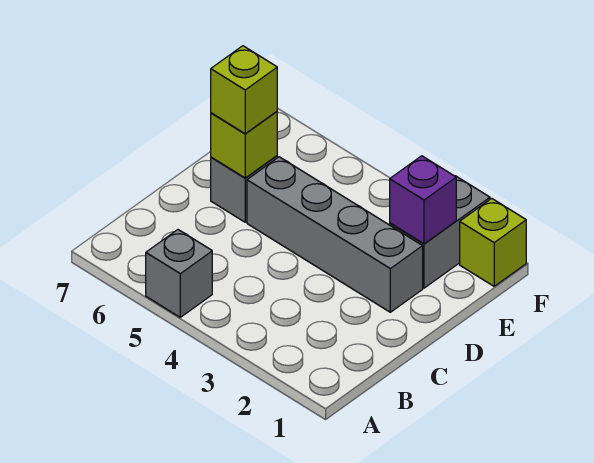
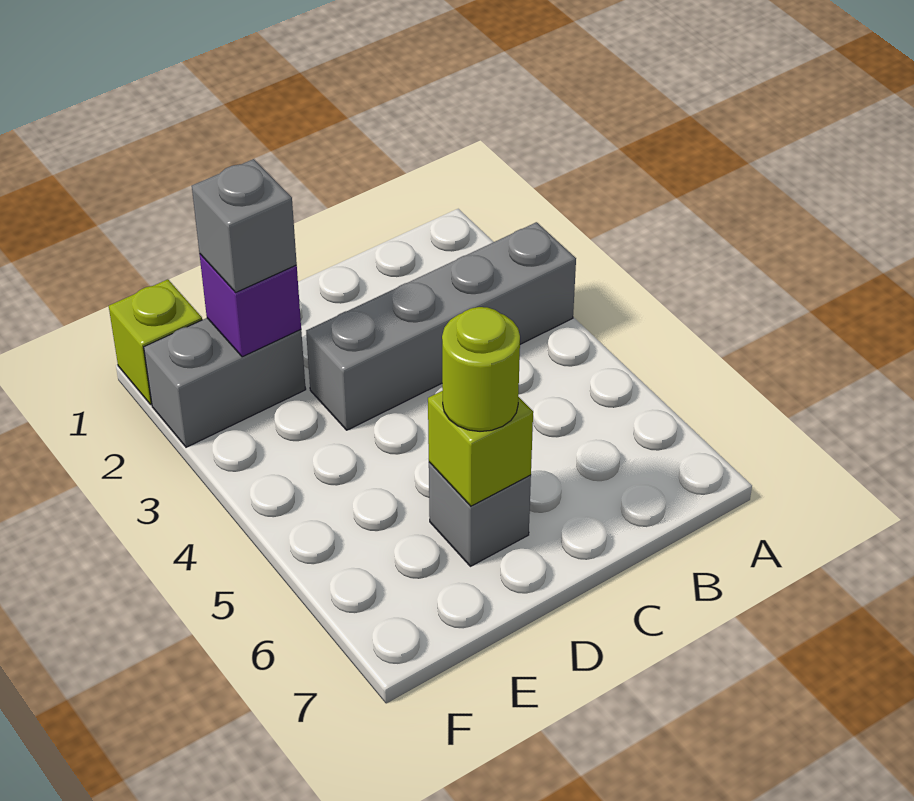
grey brick A5 level 1 -> grey brick E2 level 3
grey brick D2:D5 level 1 -> grey brick A3:D3 level 1
lime brick D6 level 3 -> lime round brick D6 level 3

